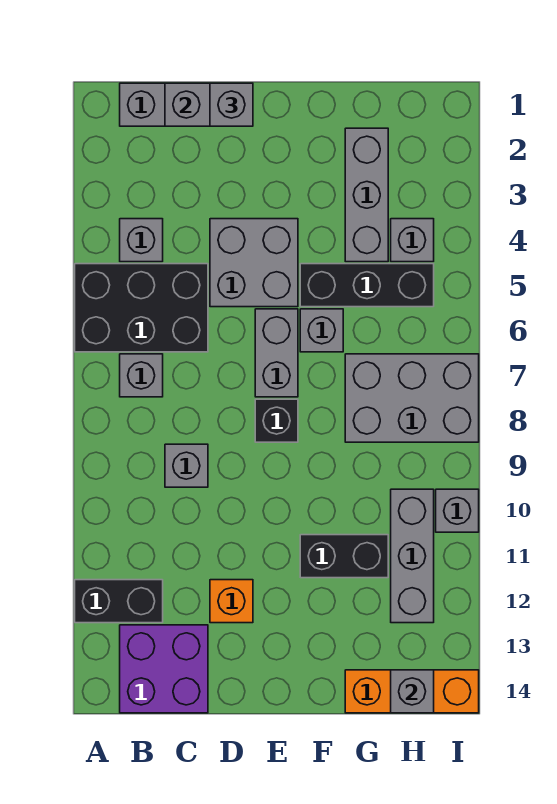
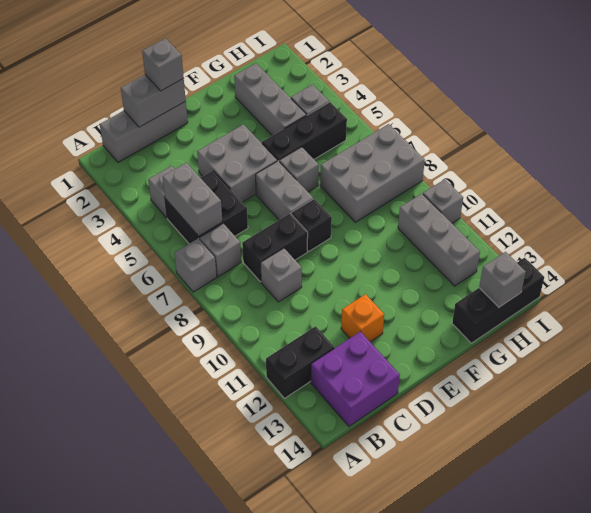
black brick A5:C6 level 1 -> black brick B5:C6 level 1
none -> grey brick A7 level 1
none -> grey brick B5:B6 level 2
black brick F11:G11 level 1 -> black brick C8:D8 level 1
orange brick G14:I14 level 1 -> black brick G14:I14 level 1

